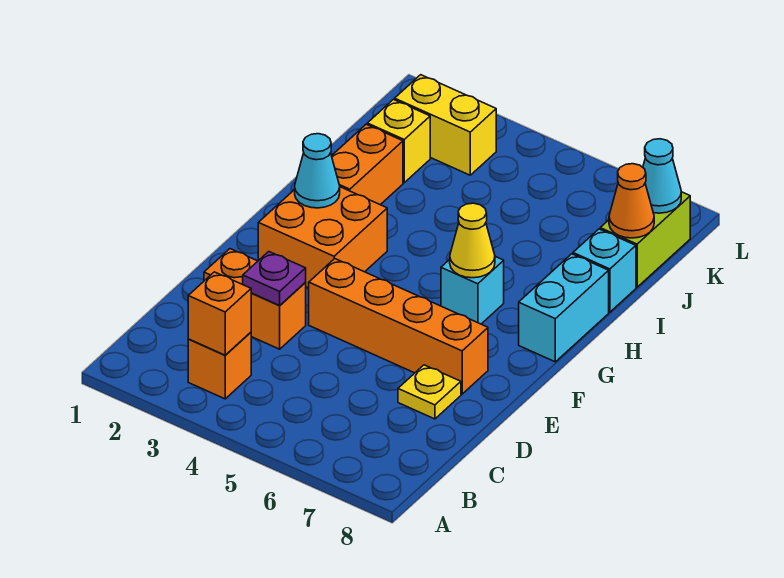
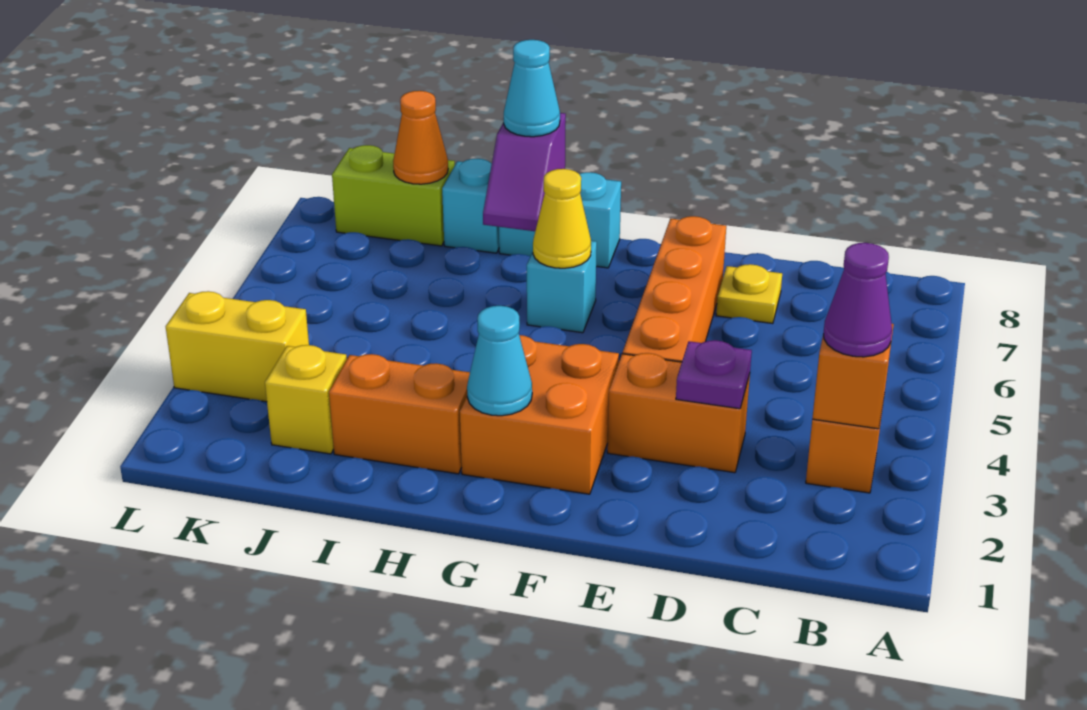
none -> purple cone B3 level 3
orange brick D2:D3 level 1 -> orange brick D3:E3 level 1
none -> purple slope H7:H8 level 2 top 8
yellow brick K2:K3 level 1 -> yellow brick K3:L3 level 1
cyan cone K8 level 2 -> cyan cone H8 level 3

